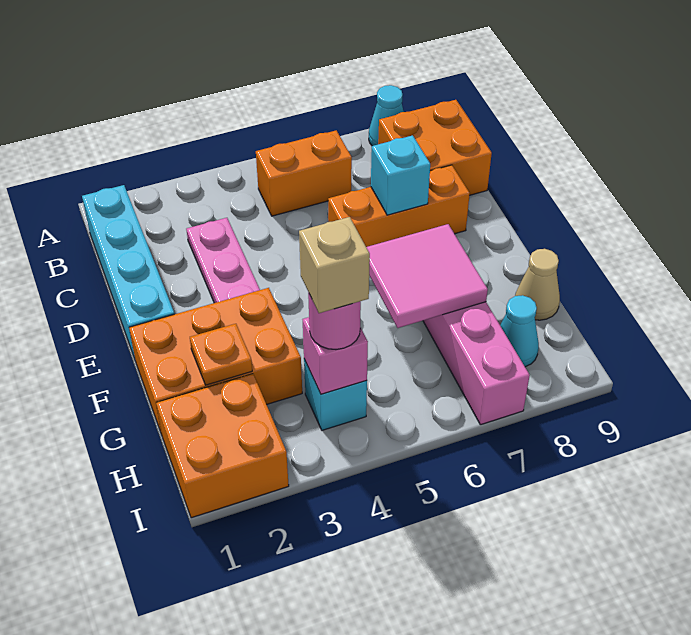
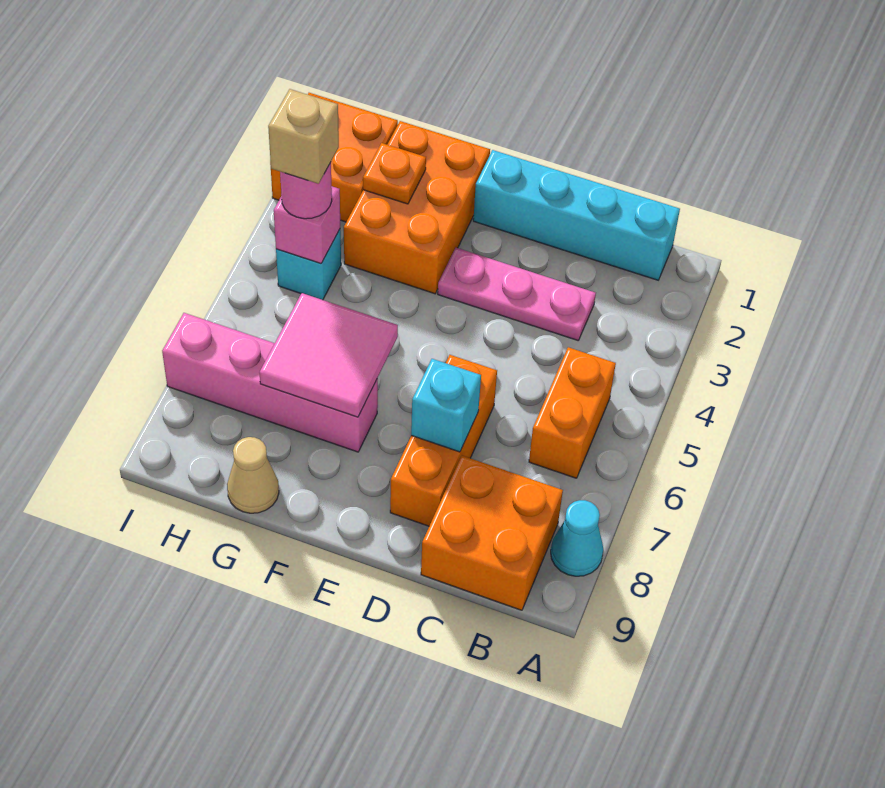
cyan cone H8 level 1 -> none

